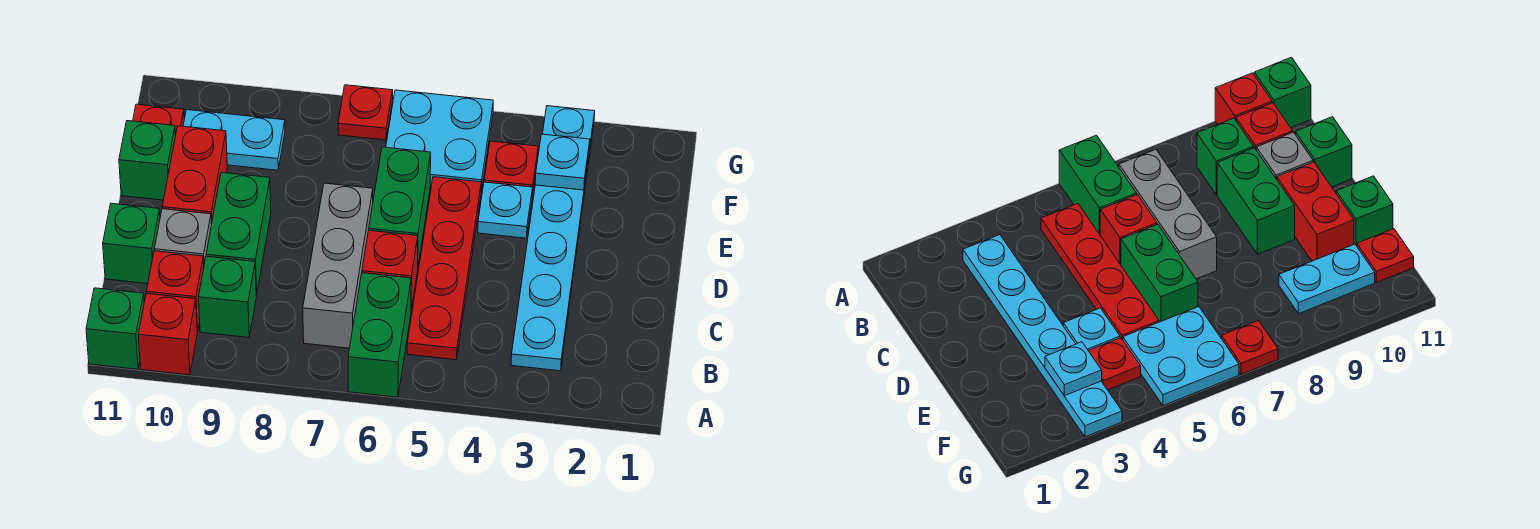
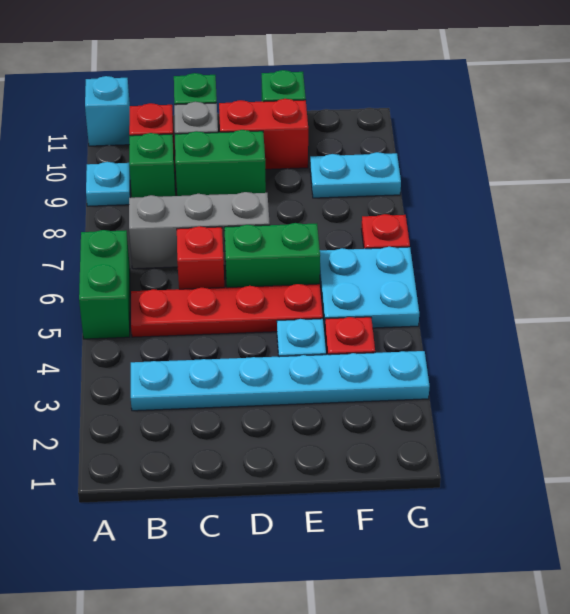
green brick A6:B6 level 1 -> green brick A5:A6 level 1
red brick A10 level 1 -> none
green brick A11 level 1 -> cyan brick A11 level 1
cyan plate F3 level 2 -> cyan plate A9 level 1
cyan plate F9:F10 level 1 -> cyan plate F9:G9 level 1
red plate F11 level 1 -> none

